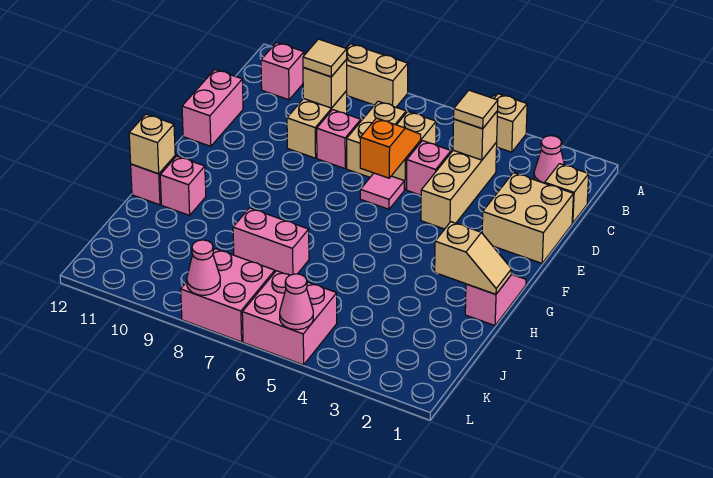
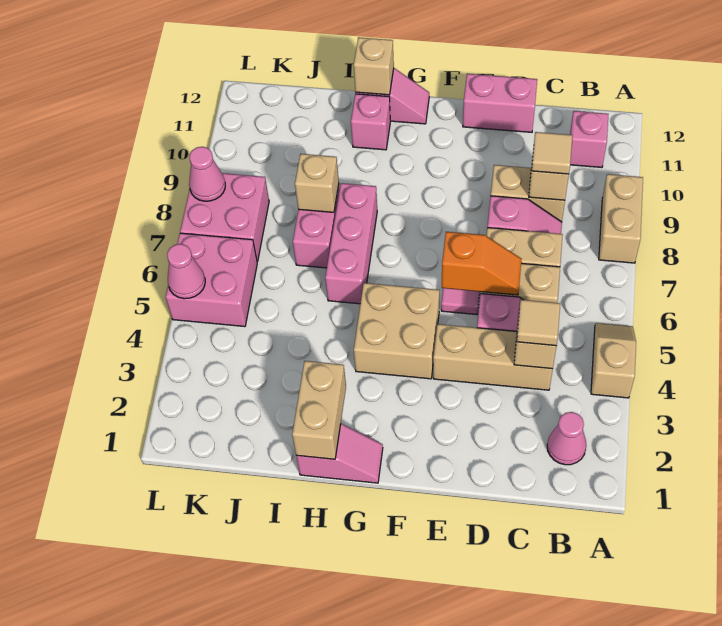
tan brick C1 level 1 -> tan brick I8 level 2
tan brick D1:E2 level 1 -> tan brick F4:G5 level 1
tan slope H1:H2 level 2 top 2 -> tan brick H1:H2 level 2
none -> pink brick H6:H8 level 1

